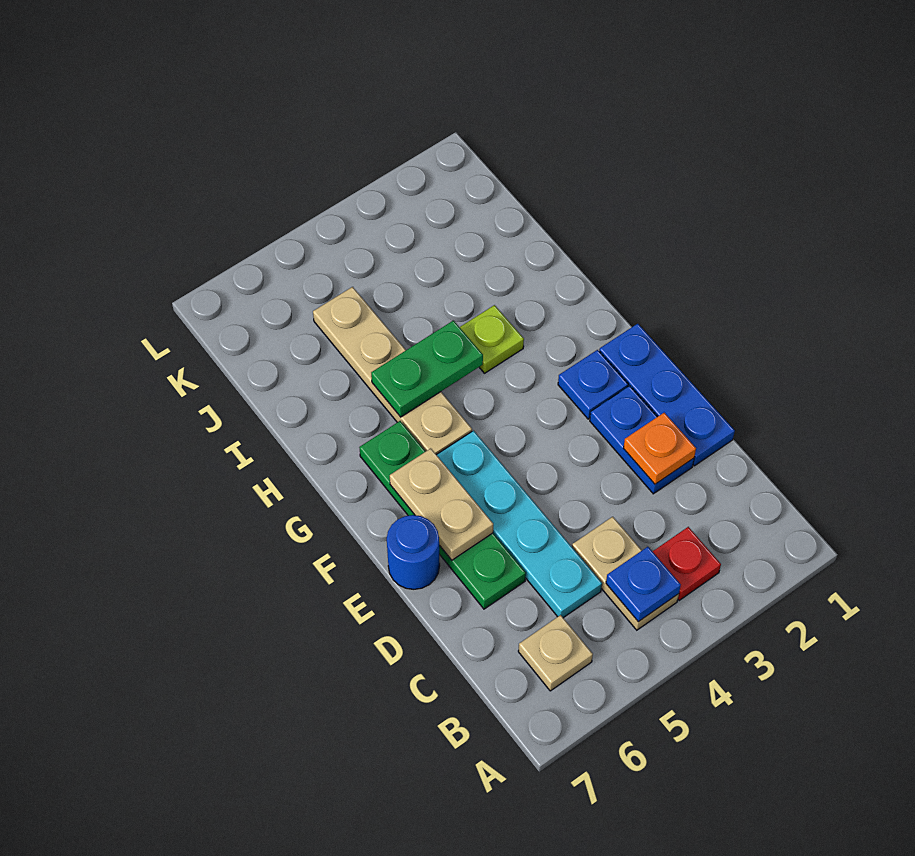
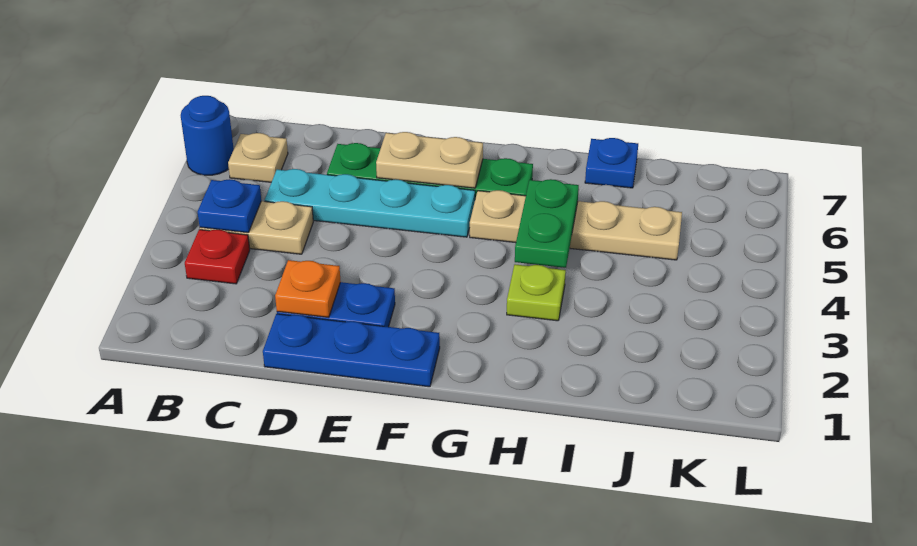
blue round brick E7 level 1 -> blue round brick A6 level 1
blue plate F2 level 1 -> blue plate I7 level 1

